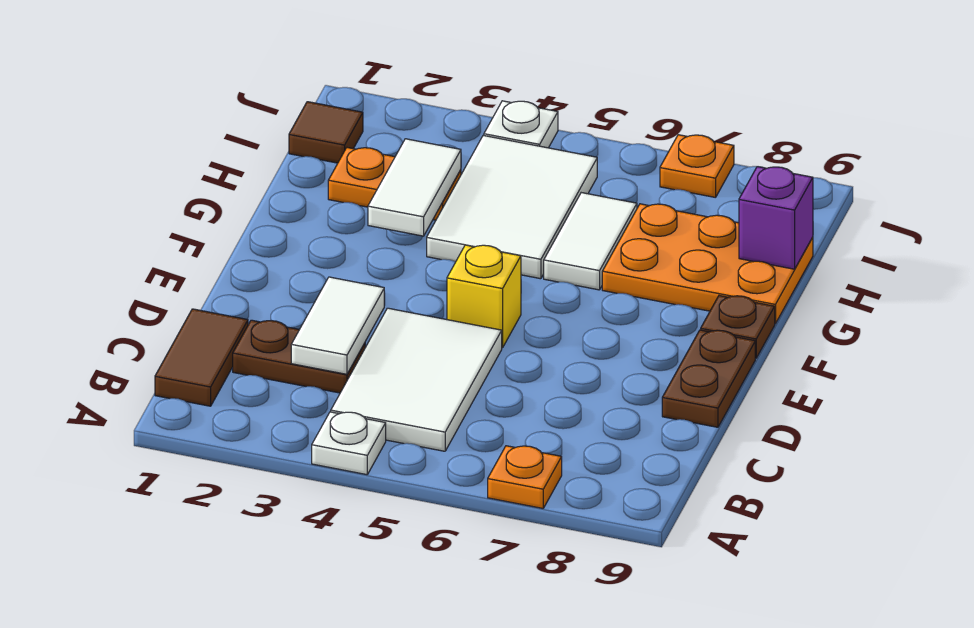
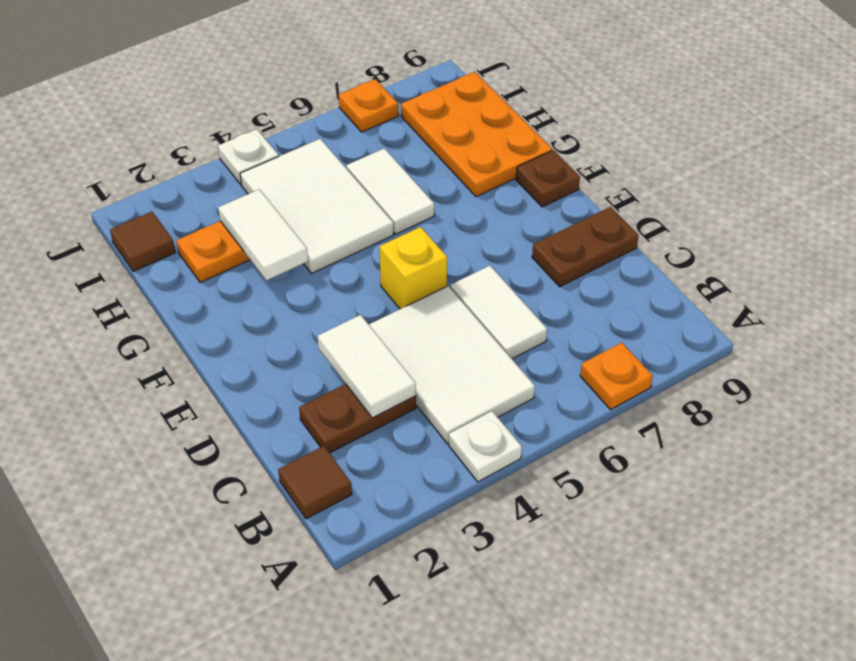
brown tile B1:C1 level 1 -> brown tile B1 level 1
none -> white tile C6:D6 level 1
brown plate D9:E9 level 1 -> brown plate D8:D9 level 1
orange plate G7:H9 level 1 -> orange plate G8:I9 level 1
purple brick H9 level 2 -> none

